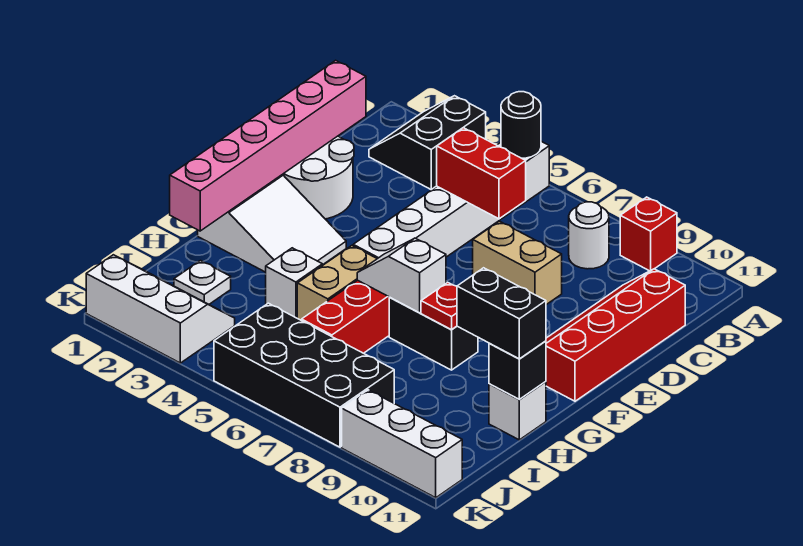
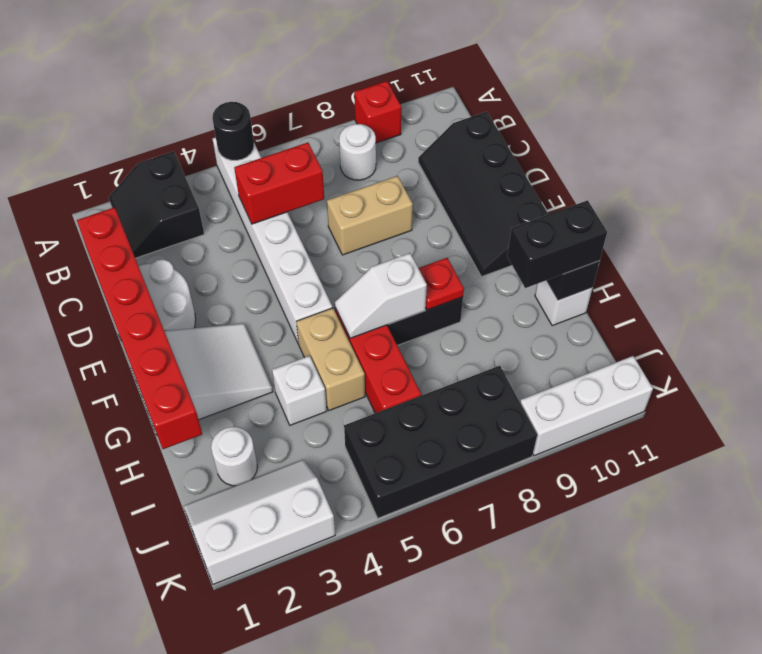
pink brick C1:H1 level 2 -> red brick C1:H1 level 2
red slope C10:F11 level 1 top 11 -> black slope C10:F11 level 1 top 11
white plate I2 level 1 -> white round brick I2 level 1

